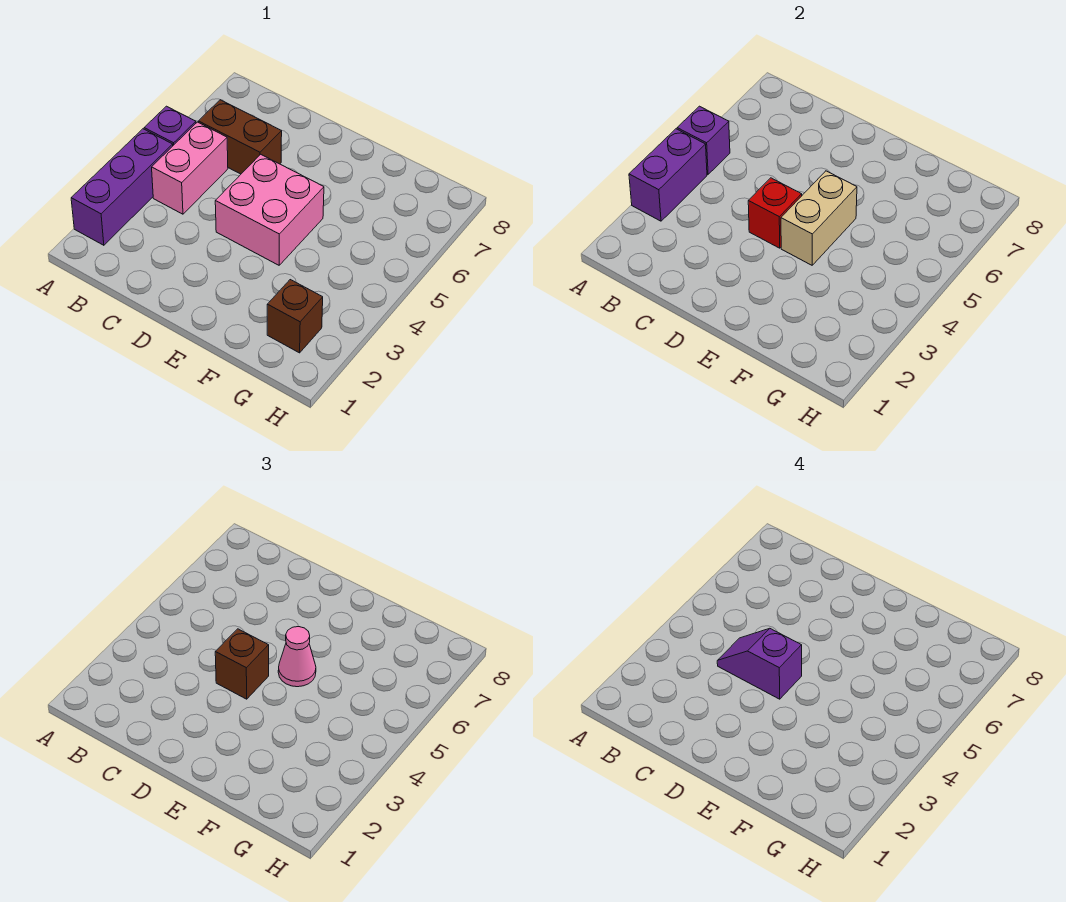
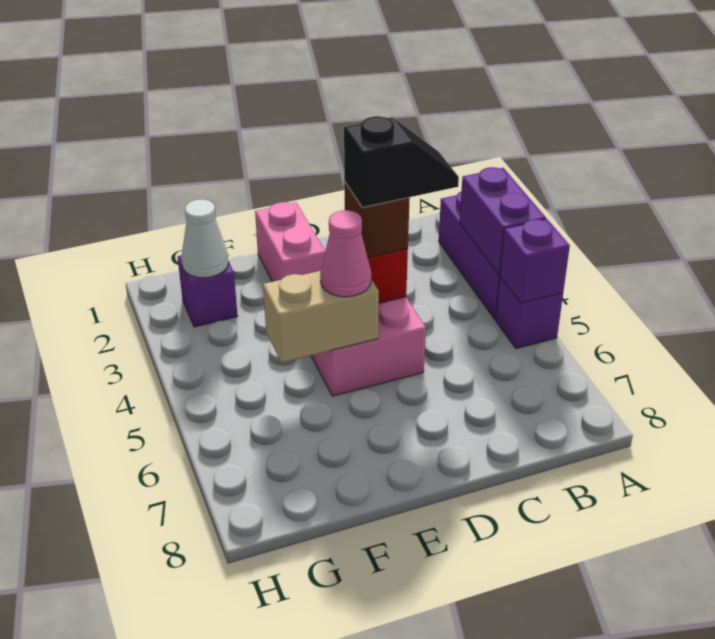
pink brick B4:B5 level 1 -> pink brick E1:E2 level 1
brown brick B6:C6 level 1 -> none
purple slope C4:D4 level 4 top D -> black slope C4:D4 level 4 top D
tan brick E4:E5 level 2 -> tan brick E5:F5 level 2
brown brick G2 level 1 -> purple brick G2 level 1
none -> white cone G2 level 2

